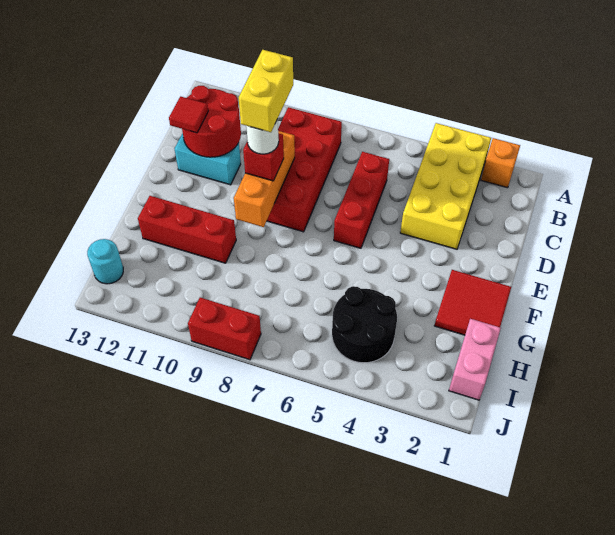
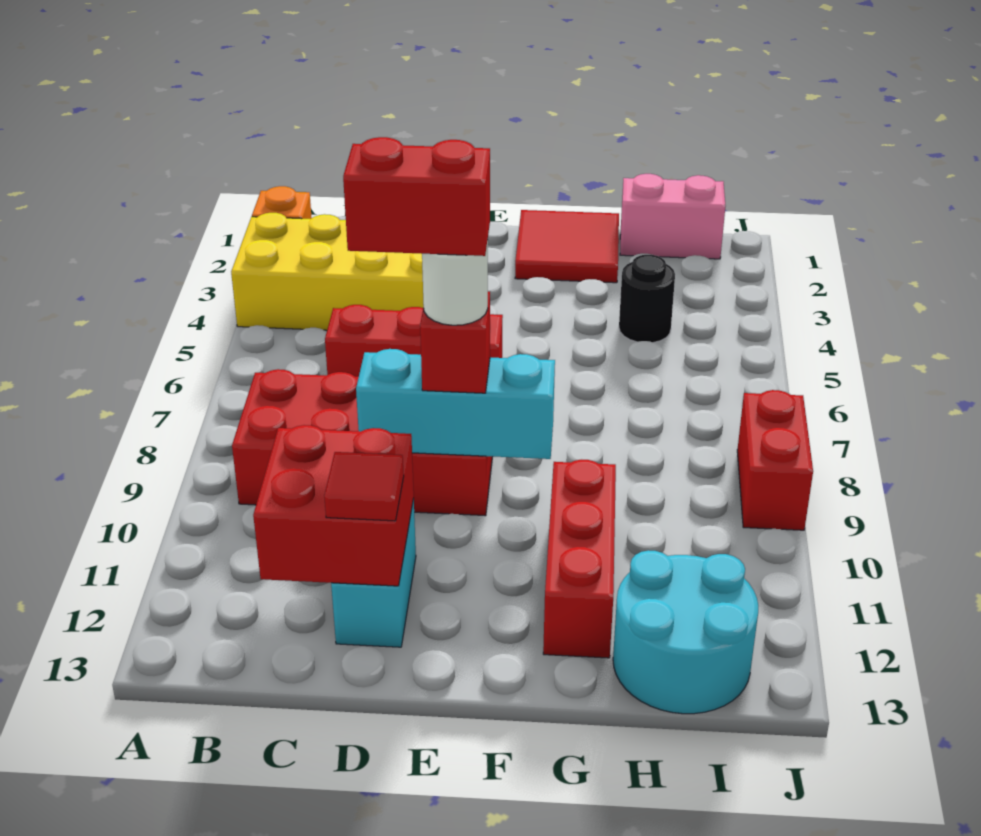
red round brick C11:D12 level 2 -> red brick C11:D12 level 2
orange brick D9:F9 level 2 -> cyan brick D9:F9 level 2
yellow brick D9:E9 level 5 -> red brick D9:E9 level 5
black round brick H4:I5 level 1 -> black round brick H4 level 1
cyan round brick I13 level 1 -> cyan round brick H12:I13 level 1

